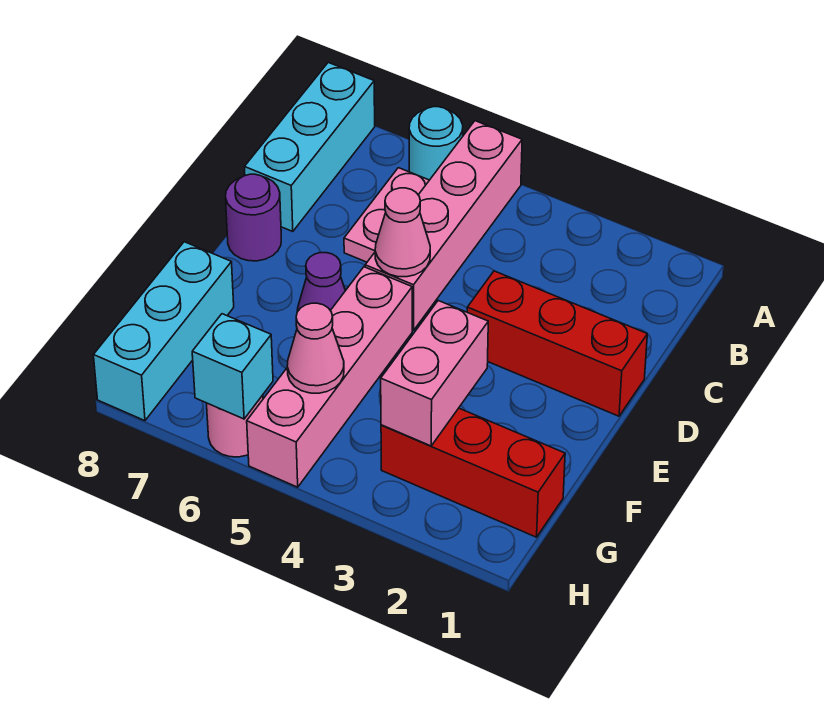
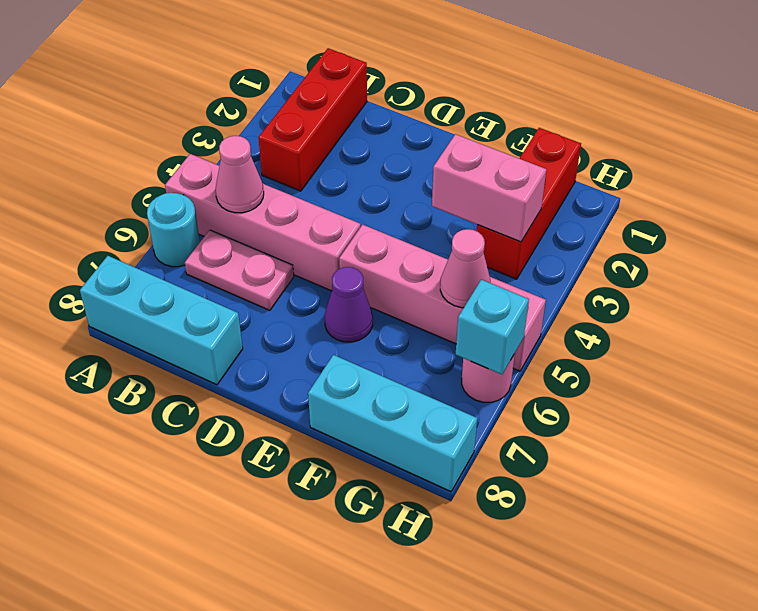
red brick D1:D3 level 1 -> red brick B1:B3 level 1
pink cone D5 level 2 -> pink cone B5 level 2
purple round brick D8 level 1 -> none

